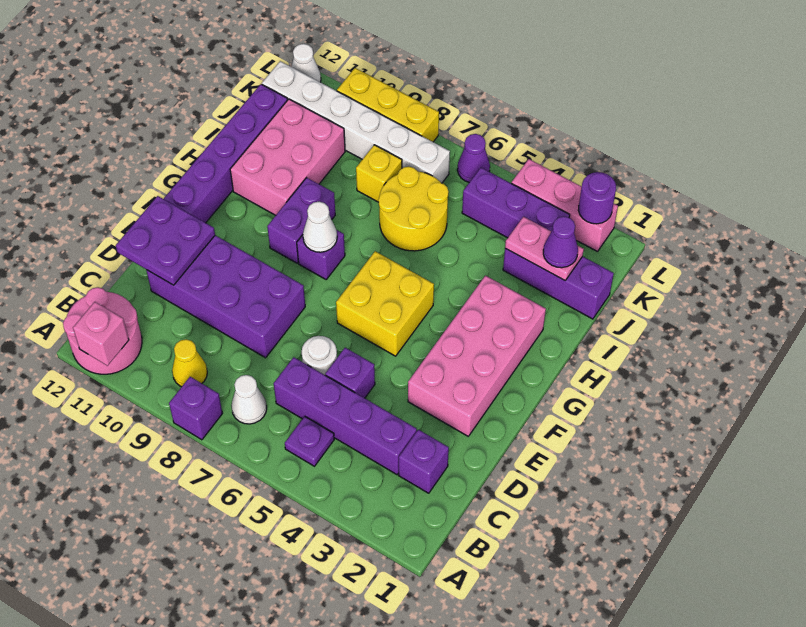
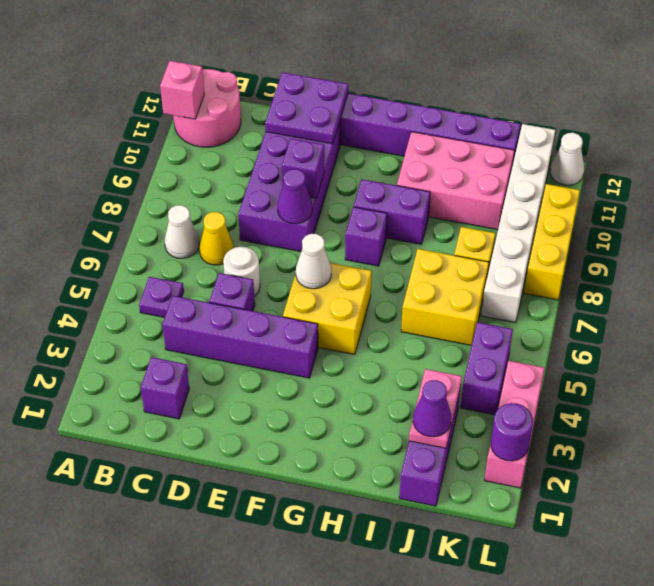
purple brick A8 level 1 -> purple brick E9 level 2
yellow cone B9 level 1 -> yellow cone C7 level 1
purple brick C3:C6 level 1 -> purple brick C4:F4 level 1
pink brick E2:H3 level 1 -> none
white cone G8 level 2 -> white cone F6 level 2
yellow round brick I6:J7 level 1 -> yellow brick I6:J7 level 1
purple brick K3:K5 level 1 -> purple brick K4:K5 level 1
purple cone L6 level 1 -> purple cone E8 level 2

